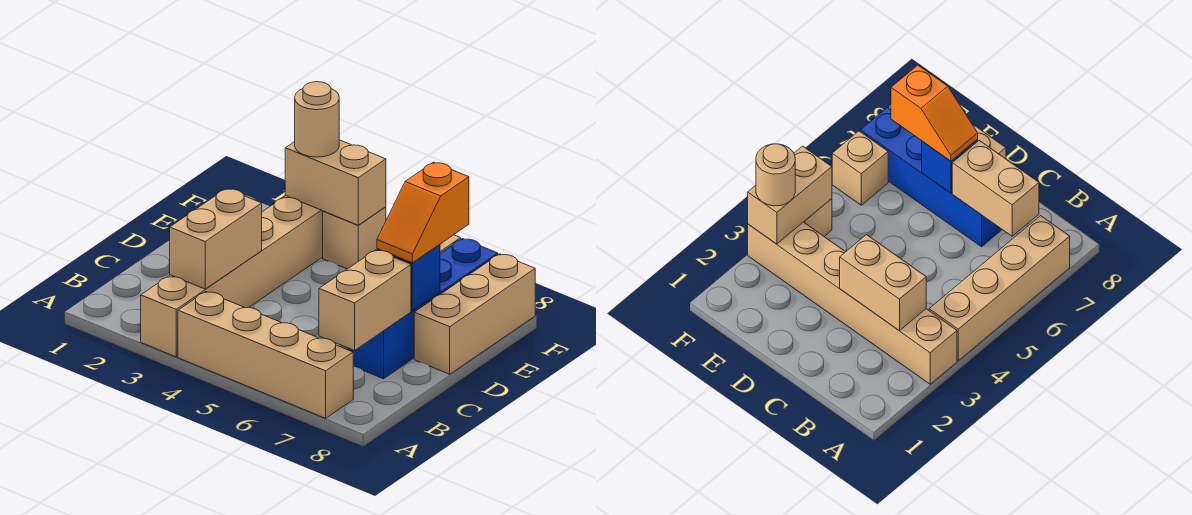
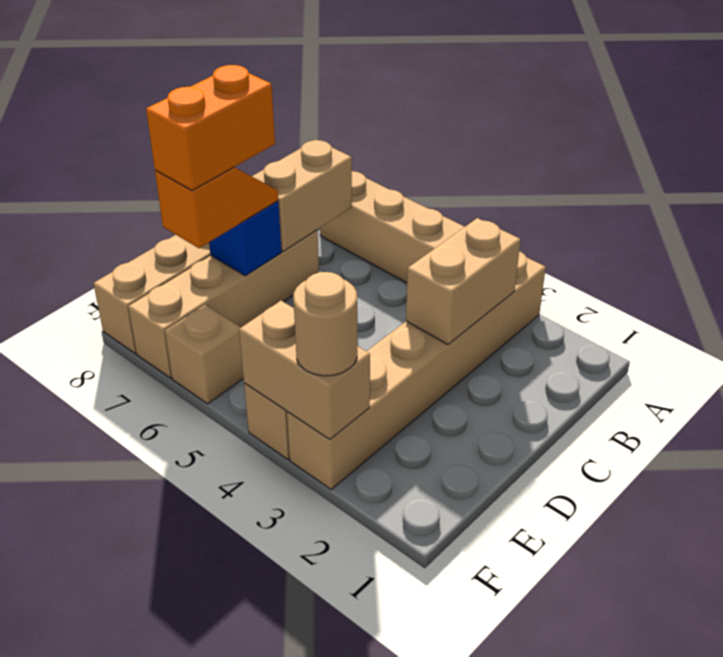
blue brick C7:F7 level 1 -> tan brick C7:F7 level 1
none -> orange brick D7:E7 level 4

